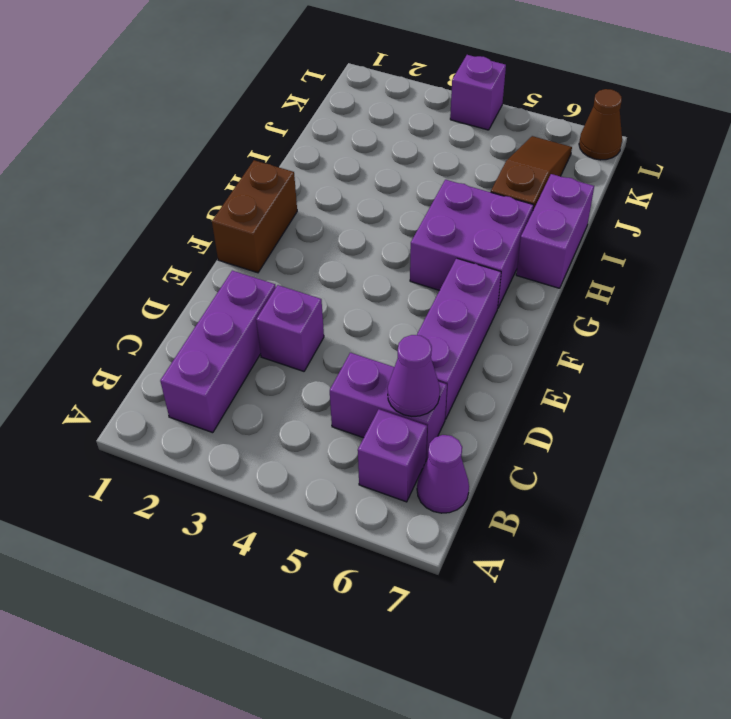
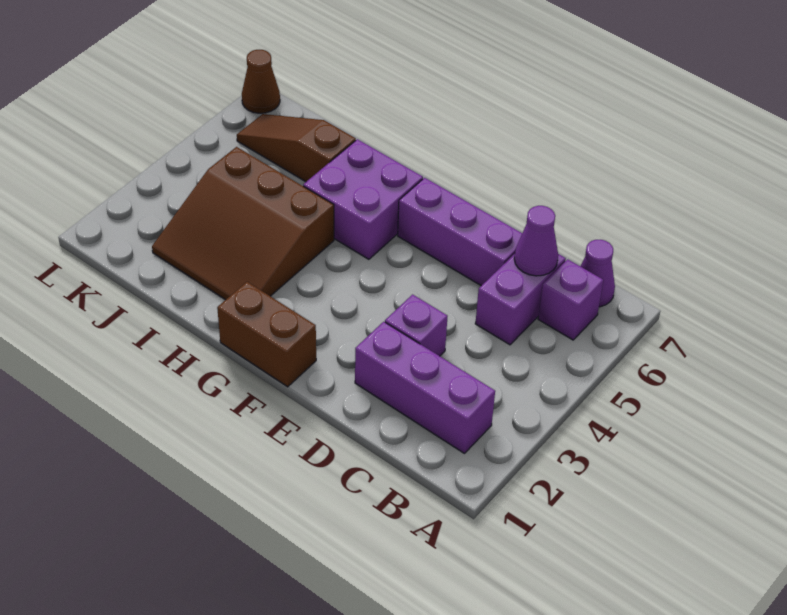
none -> brown slope H2:J4 level 1 top 4
purple brick H7:I7 level 1 -> none
purple brick L4 level 1 -> none

